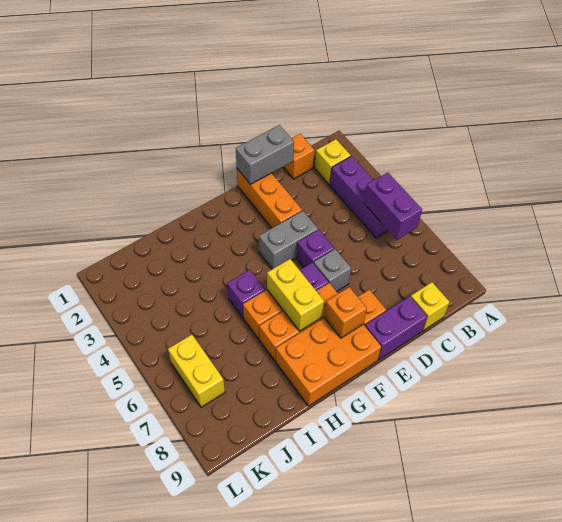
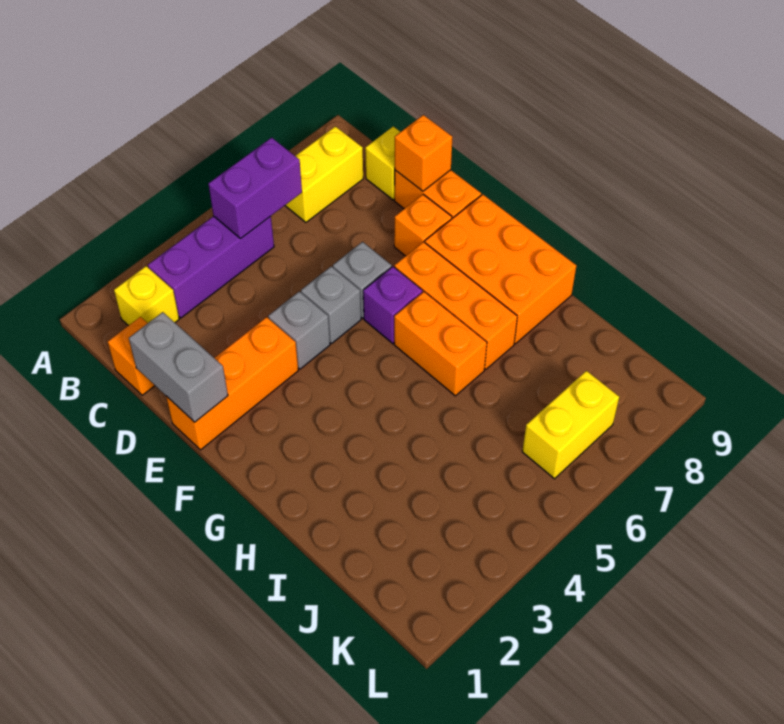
purple brick D9:E9 level 1 -> orange brick D9:E9 level 1
grey brick E4:F4 level 1 -> grey brick E4 level 1
purple brick E5 level 1 -> grey brick E5 level 1
orange brick F8 level 2 -> orange brick D9 level 2
yellow brick G6:G7 level 2 -> yellow brick B7:B8 level 1
purple brick H5 level 1 -> none

